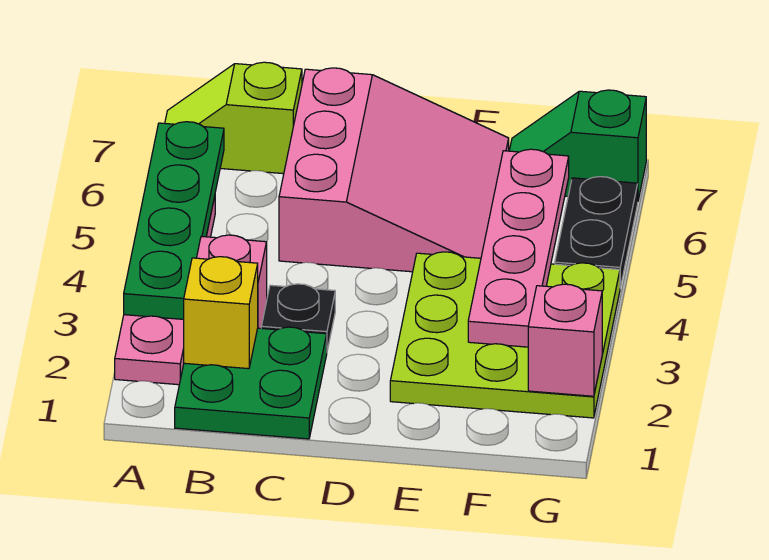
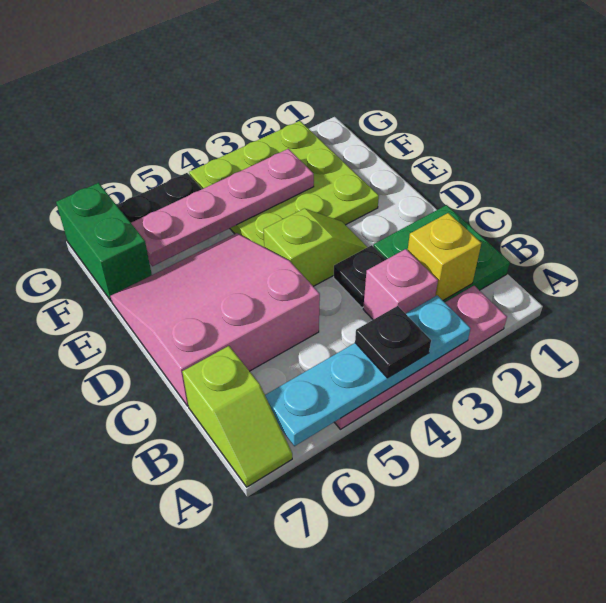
green plate A3:A6 level 2 -> cyan plate A3:A6 level 2
none -> black plate A4 level 3
none -> lime slope D3:D4 level 1 top 4
green slope F7:G7 level 1 top G -> green brick F7:G7 level 1
pink brick G2 level 2 -> none

